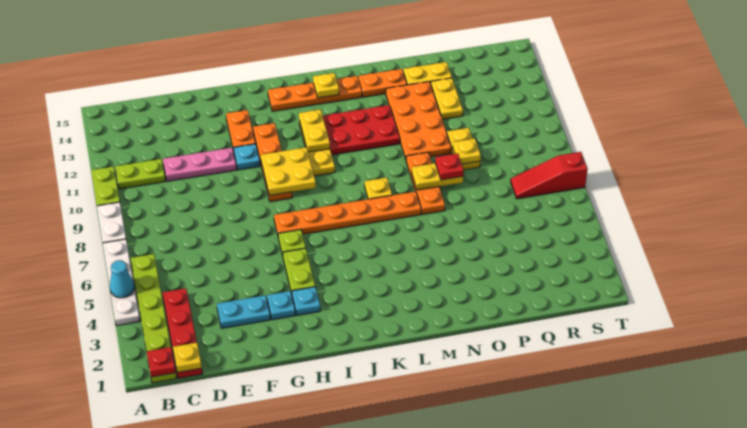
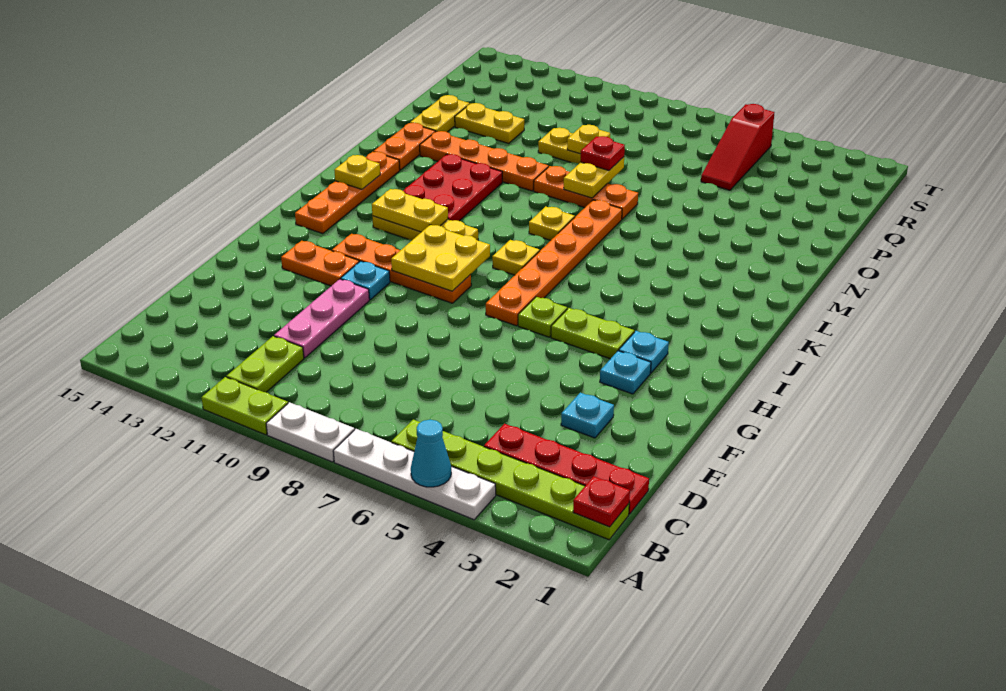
yellow plate C1 level 2 -> yellow plate J8 level 1
cyan plate E3:F3 level 1 -> cyan plate E3 level 1
orange plate N10:O13 level 1 -> orange plate N10:N13 level 1
red slope R7:T7 level 1 top T -> red slope Q5:S5 level 1 top S

